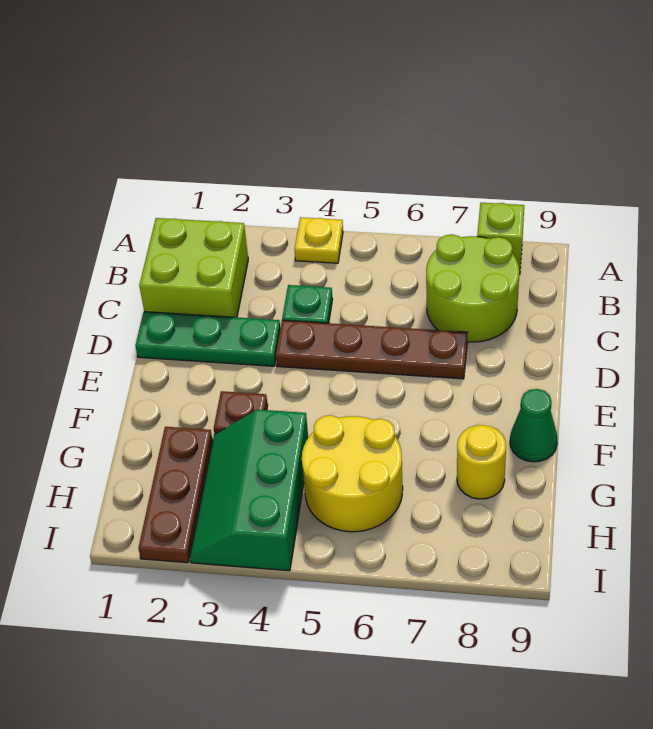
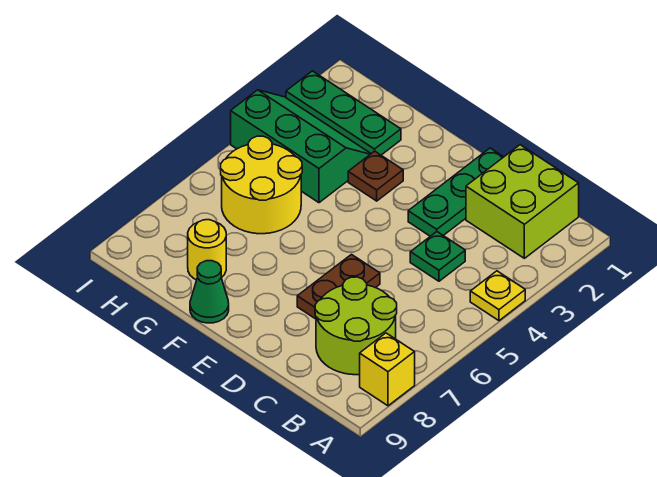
lime brick A8 level 1 -> yellow brick A8 level 1
brown plate D4:D7 level 1 -> brown plate D6:D7 level 1
brown plate G2:I2 level 1 -> green plate G2:I2 level 1

